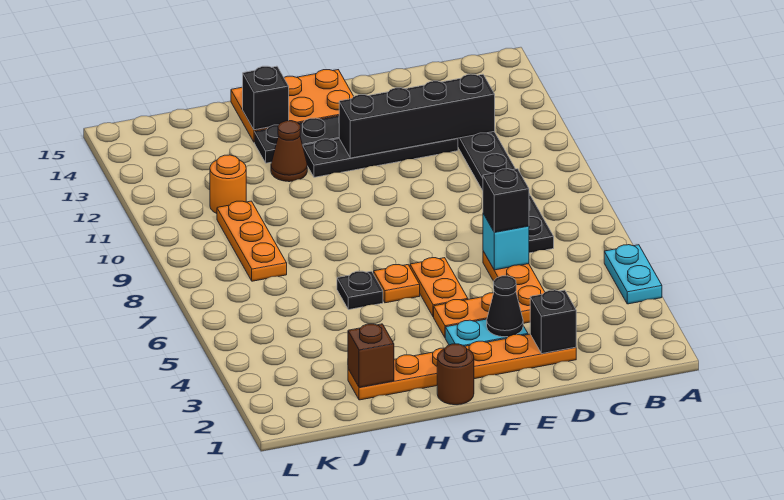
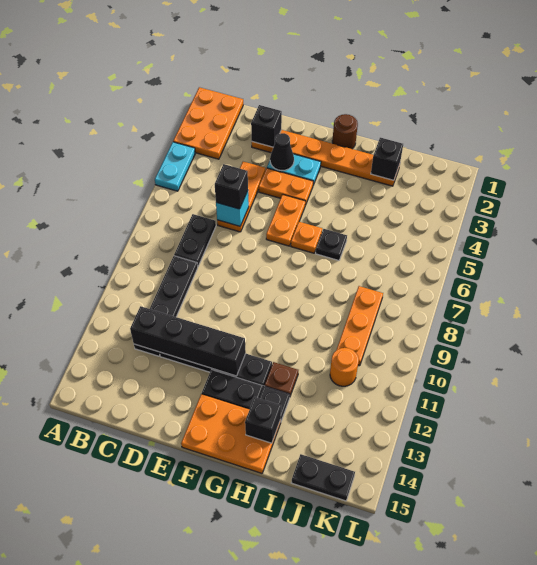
none -> orange plate A1:B3 level 1
brown cone H12 level 1 -> brown plate H12 level 1
brown brick I2 level 2 -> black brick I2 level 2
none -> black plate J15:K15 level 1

